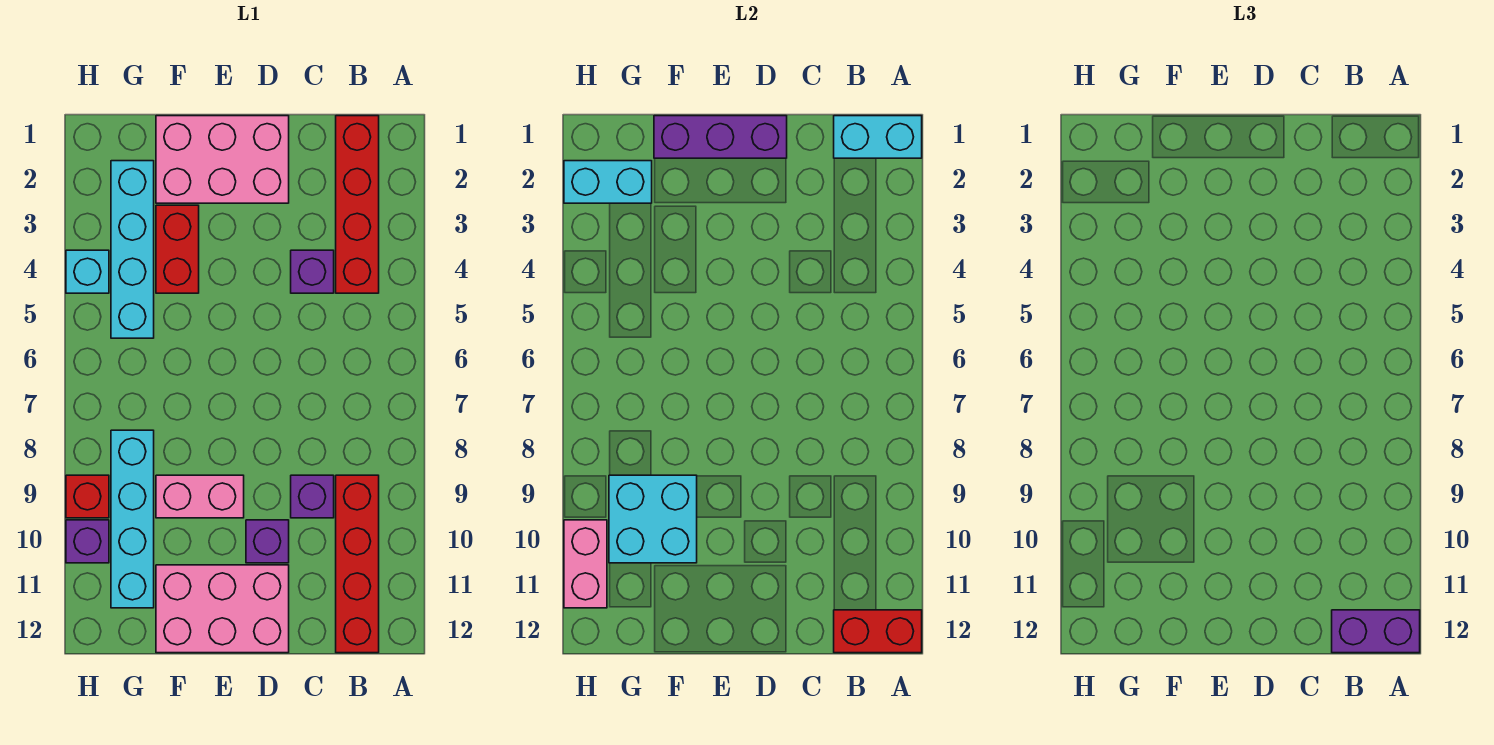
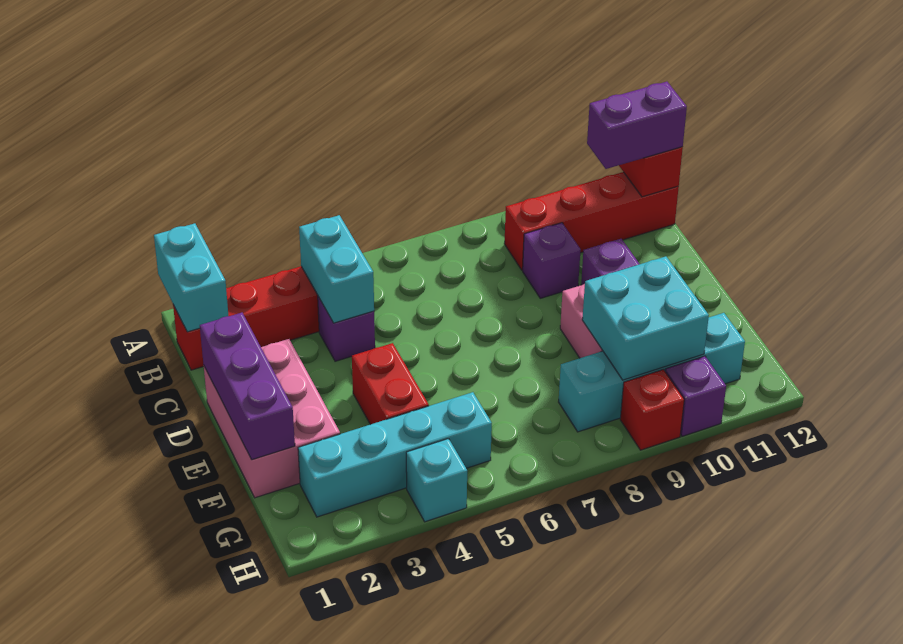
purple brick A12:B12 level 3 -> purple brick B11:B12 level 3
pink brick D11:F12 level 1 -> none
red brick F3:F4 level 1 -> red brick E4:F4 level 1
cyan brick G2:H2 level 2 -> cyan brick B4:C4 level 2
pink brick H10:H11 level 2 -> none

